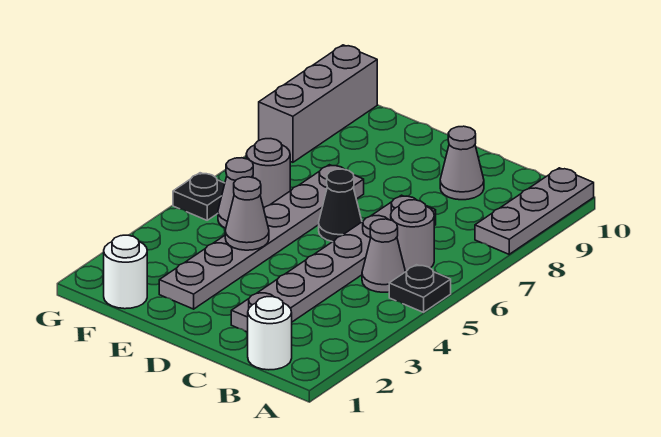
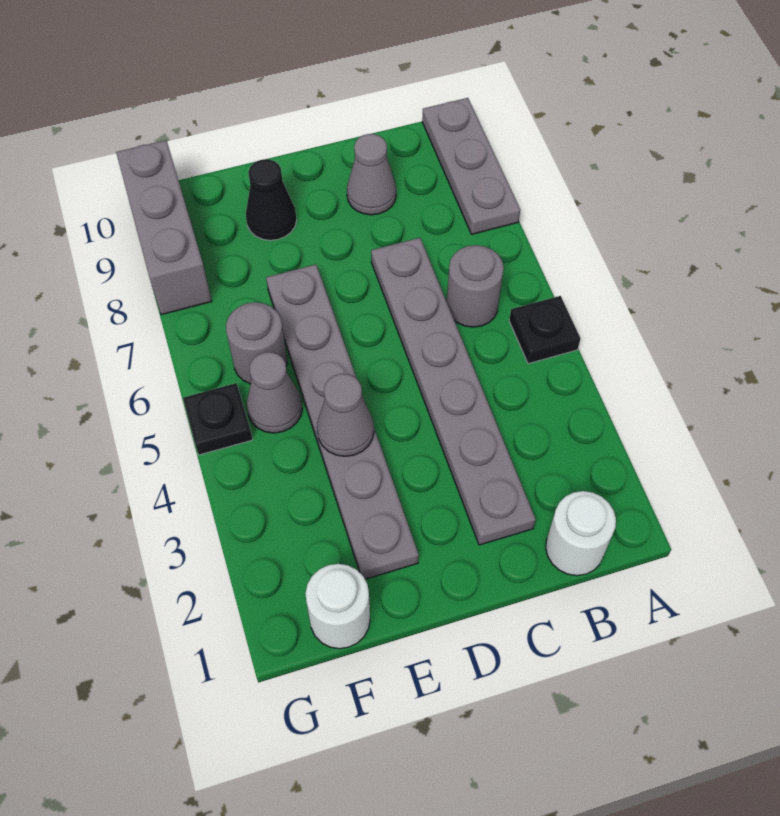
grey cone B5 level 1 -> none
black cone D6 level 1 -> black cone E9 level 1

